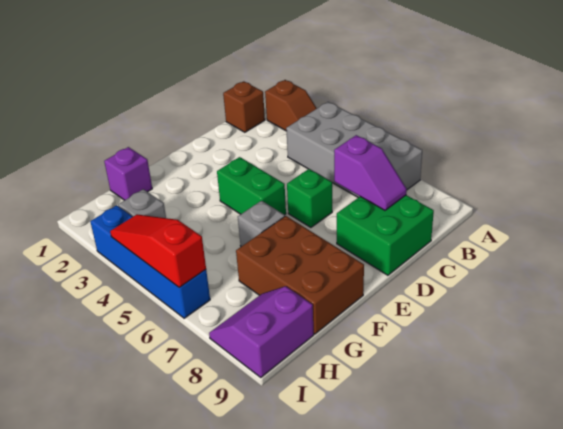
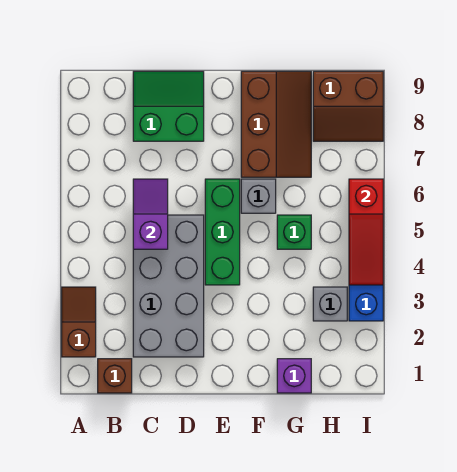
grey brick A4:B7 level 1 -> grey brick C2:D5 level 1
purple slope C7:C8 level 2 top 7 -> purple slope C5:C6 level 2 top 5
green brick C8:D9 level 1 -> green slope C8:D9 level 1 top 8
green brick D6 level 1 -> green brick G5 level 1
green brick E4:E5 level 1 -> green brick E4:E6 level 1
brown brick F7:G9 level 1 -> brown slope F7:G9 level 1 top F
purple slope H8:I9 level 1 top 9 -> brown slope H8:I9 level 1 top 9

